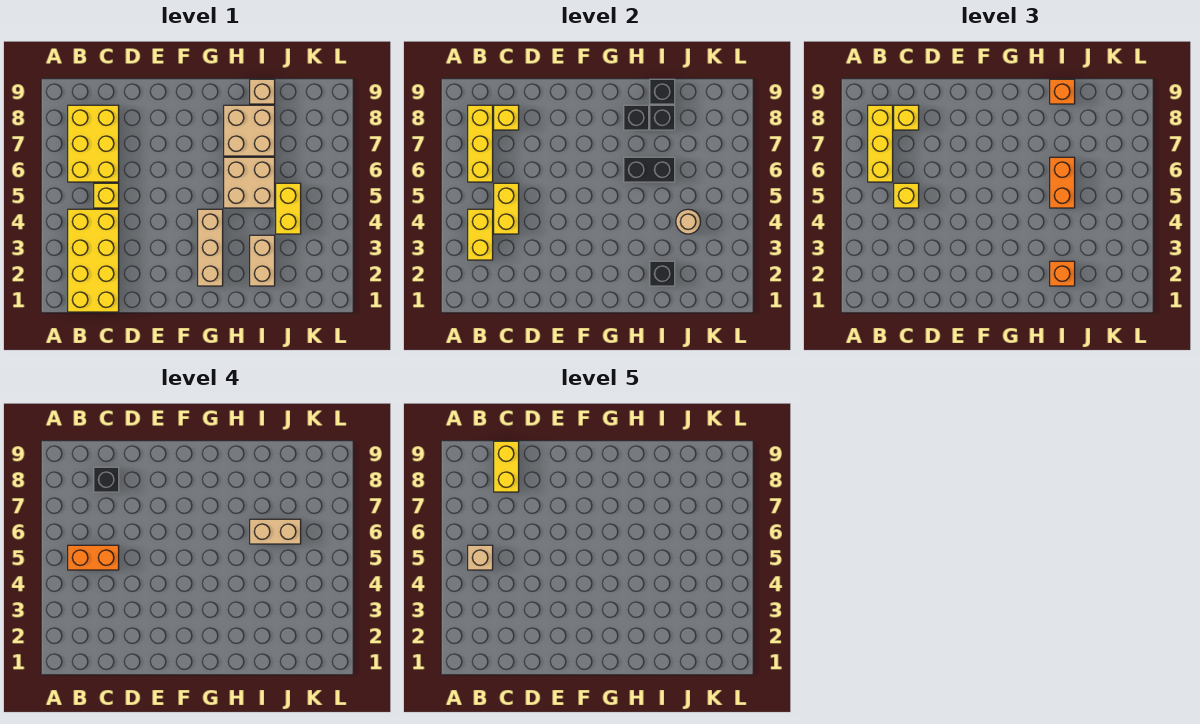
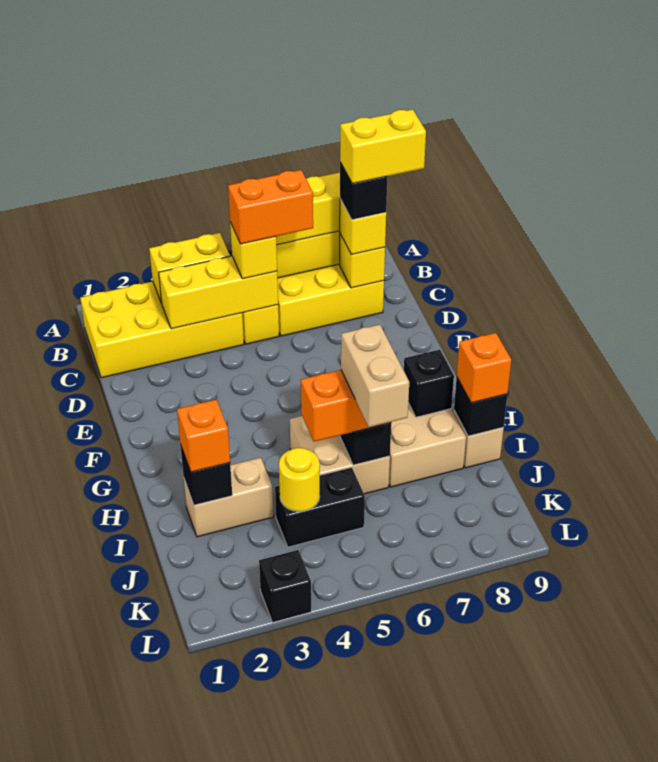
orange brick B5:C5 level 4 -> orange brick C5:C6 level 4
tan brick B5 level 5 -> none
yellow brick C4:C5 level 2 -> yellow brick C3:C5 level 2
tan brick G2:G4 level 1 -> none
black brick I8 level 2 -> black brick L3 level 1
yellow brick J4:J5 level 1 -> black brick J4:J5 level 1
tan round brick J4 level 2 -> yellow round brick J4 level 2

